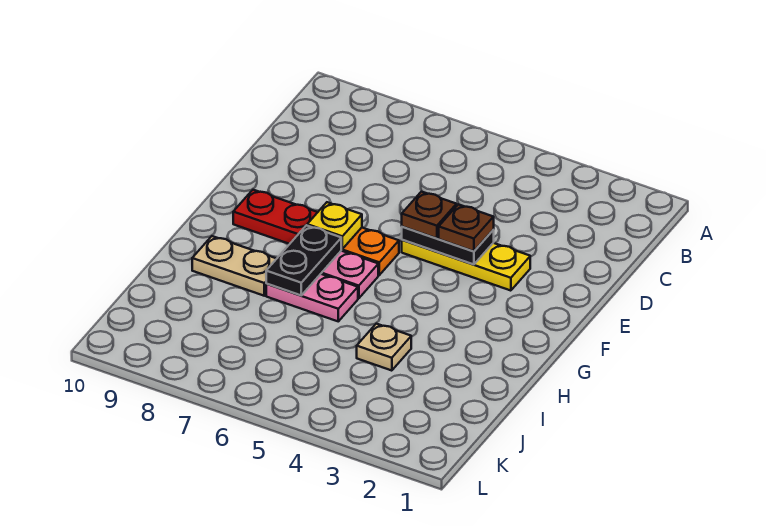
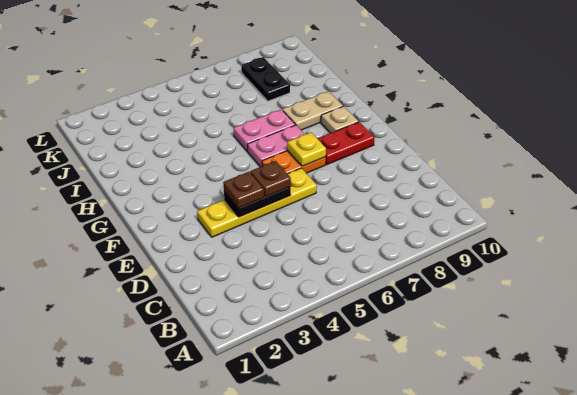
yellow plate E3:E5 level 1 -> yellow plate E3:E6 level 1
black plate G7:H7 level 2 -> black plate J8:K8 level 1
tan plate I4 level 1 -> tan plate G9 level 1

